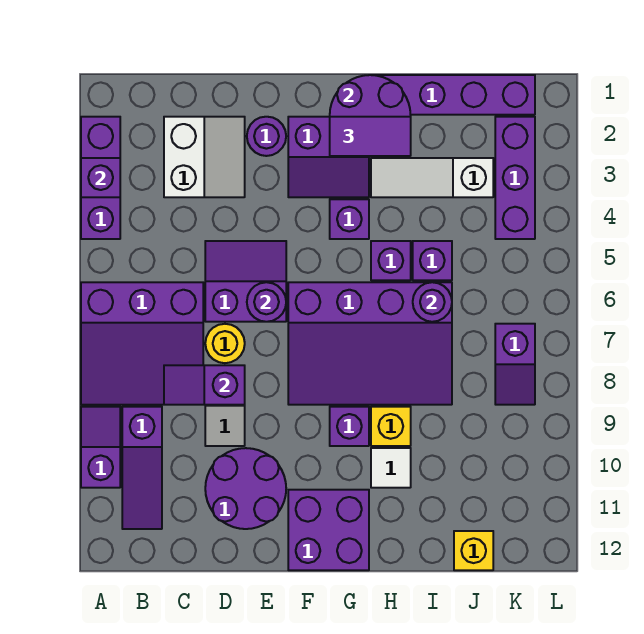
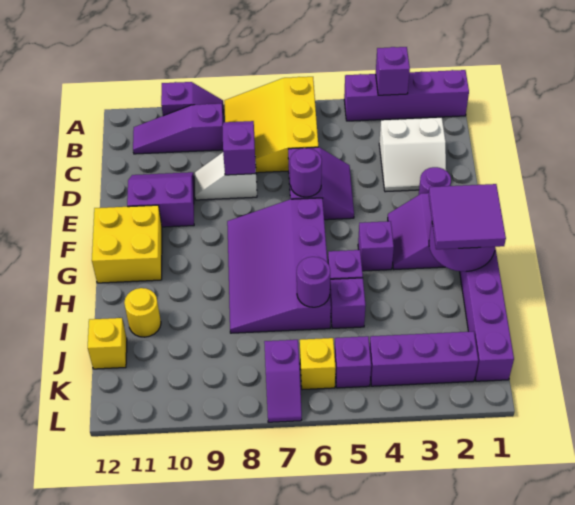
purple brick A2:A4 level 1 -> purple brick A1:A4 level 1
purple slope A6:C8 level 1 top 6 -> yellow slope A6:C8 level 1 top 6
yellow round brick D7 level 1 -> yellow round brick I11 level 1
purple round brick D10:E11 level 1 -> purple slope D10:E11 level 1 top E
purple brick F11:G12 level 1 -> yellow brick F11:G12 level 1
purple tile G2:H2 level 3 -> purple tile G1:H2 level 3
purple brick G9 level 1 -> purple brick K5 level 1
white slope H3:J3 level 1 top J -> none
yellow brick H9 level 1 -> yellow brick K6 level 1
white tile H10 level 1 -> none
purple slope K7:K8 level 1 top 7 -> purple slope K7:L7 level 1 top K

